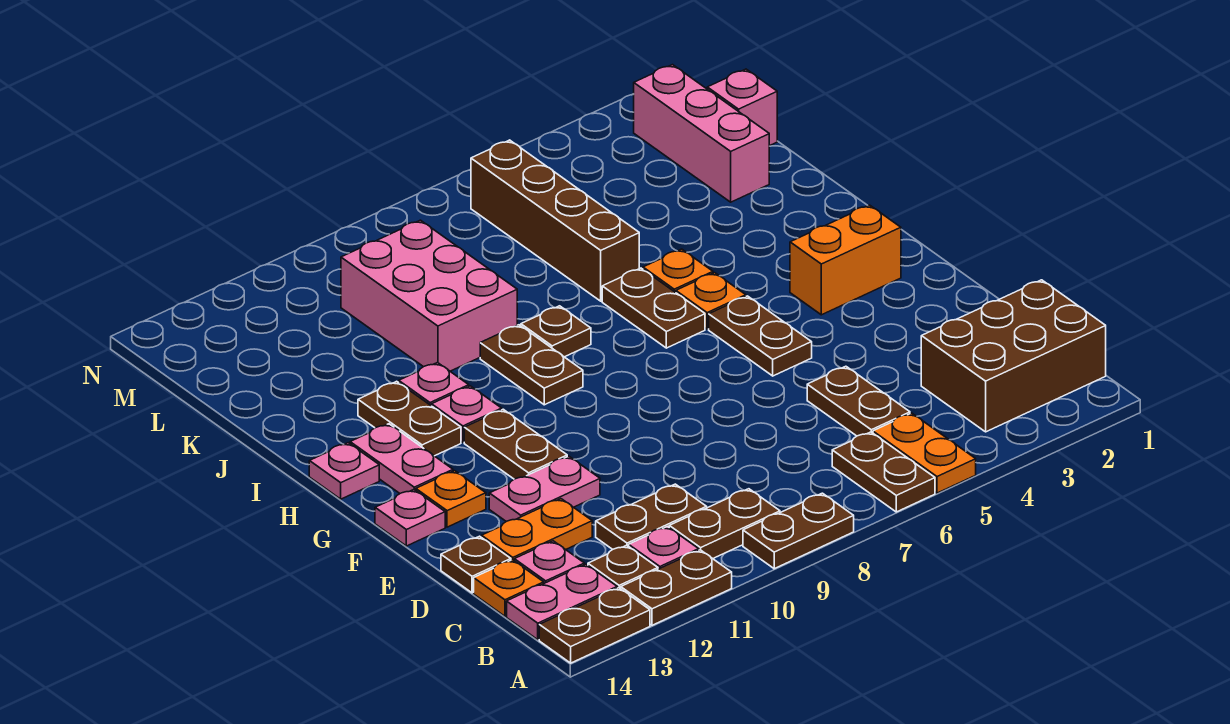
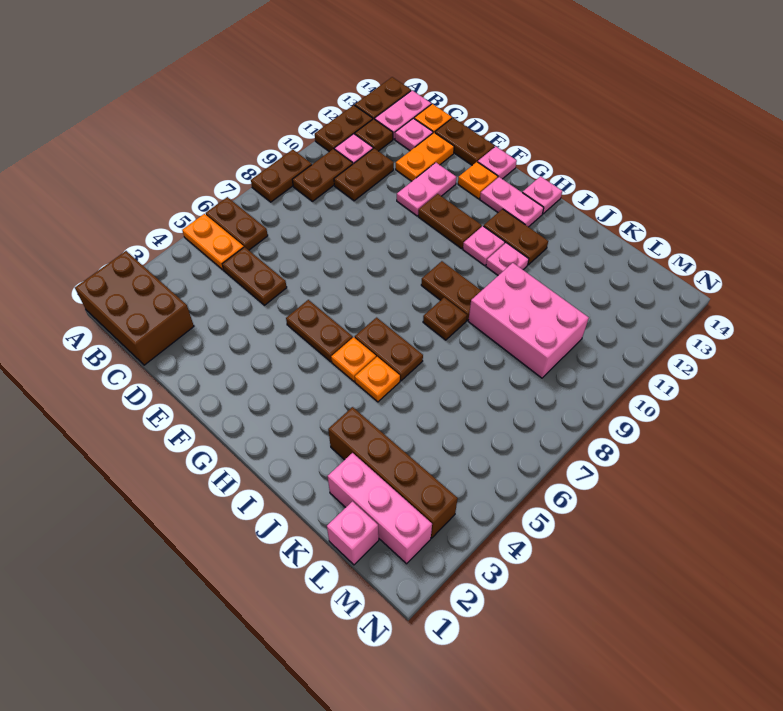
brown brick B1:C3 level 1 -> brown brick A1:C2 level 1
brown plate D14 level 1 -> brown plate D14:E14 level 1
orange brick G2:G3 level 1 -> none
brown brick J6:M6 level 1 -> brown brick J3:M3 level 1

